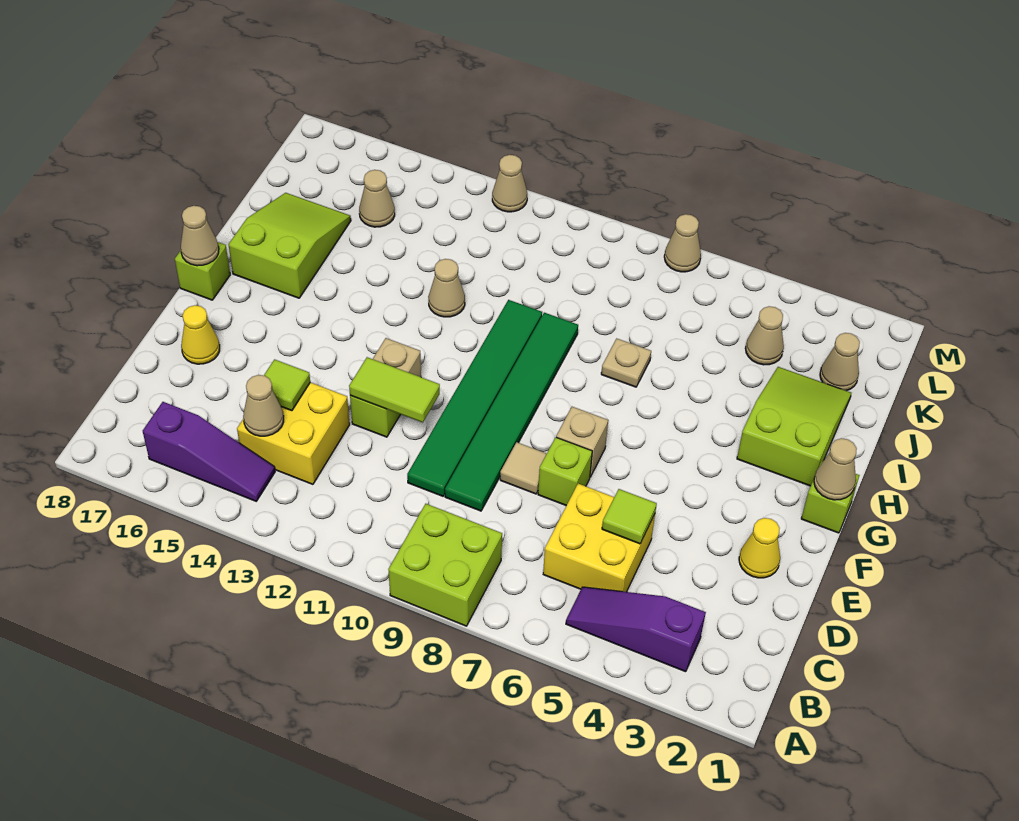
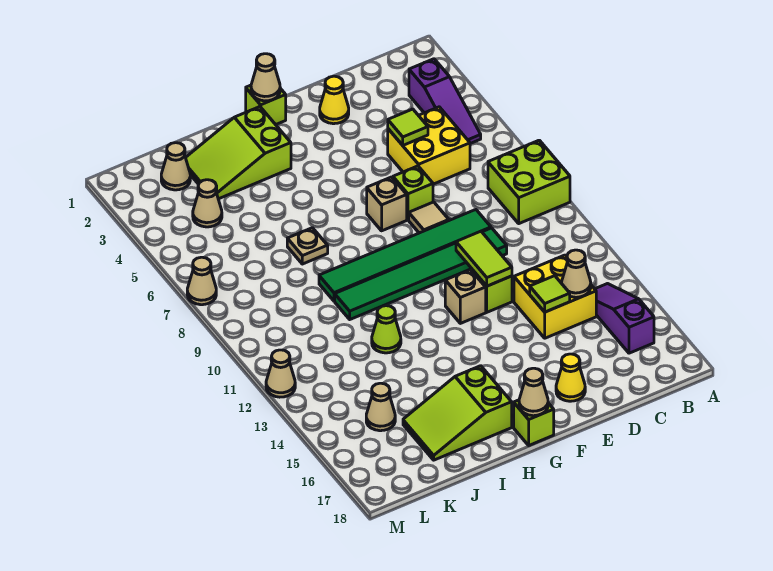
tan cone I12 level 1 -> lime cone I12 level 1

